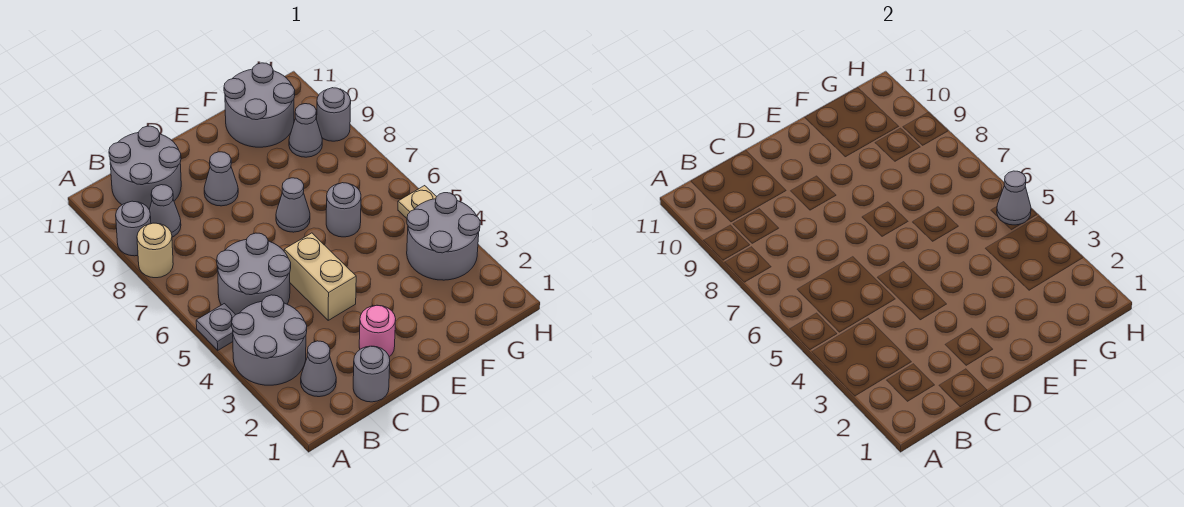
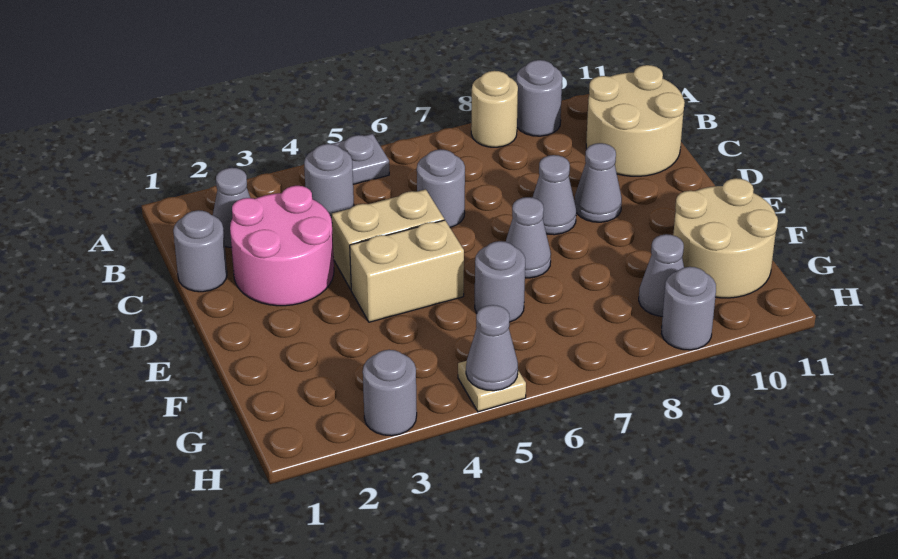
grey round brick A3:B4 level 1 -> grey round brick B4 level 1
grey round brick B5:C6 level 1 -> grey round brick C6 level 1
grey cone B9 level 1 -> grey cone D8 level 1
grey round brick B10:C11 level 1 -> tan round brick B10:C11 level 1
pink round brick D2 level 1 -> pink round brick C2:D3 level 1
none -> tan brick E4:E5 level 1
grey round brick F10:G11 level 1 -> tan round brick F10:G11 level 1
grey round brick G3:H4 level 1 -> grey round brick H3 level 1

